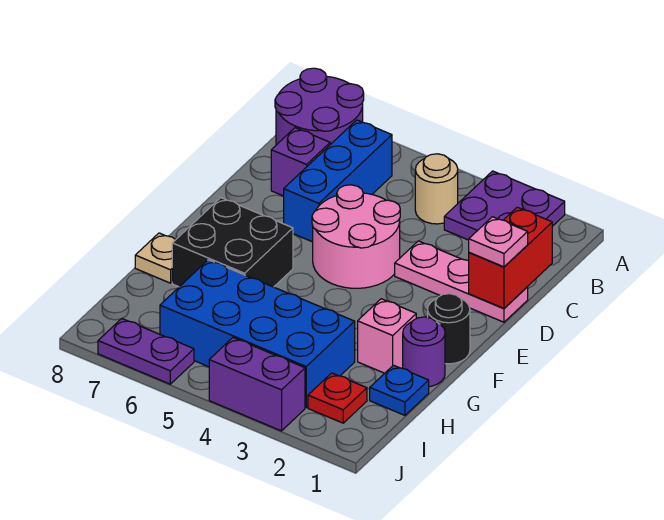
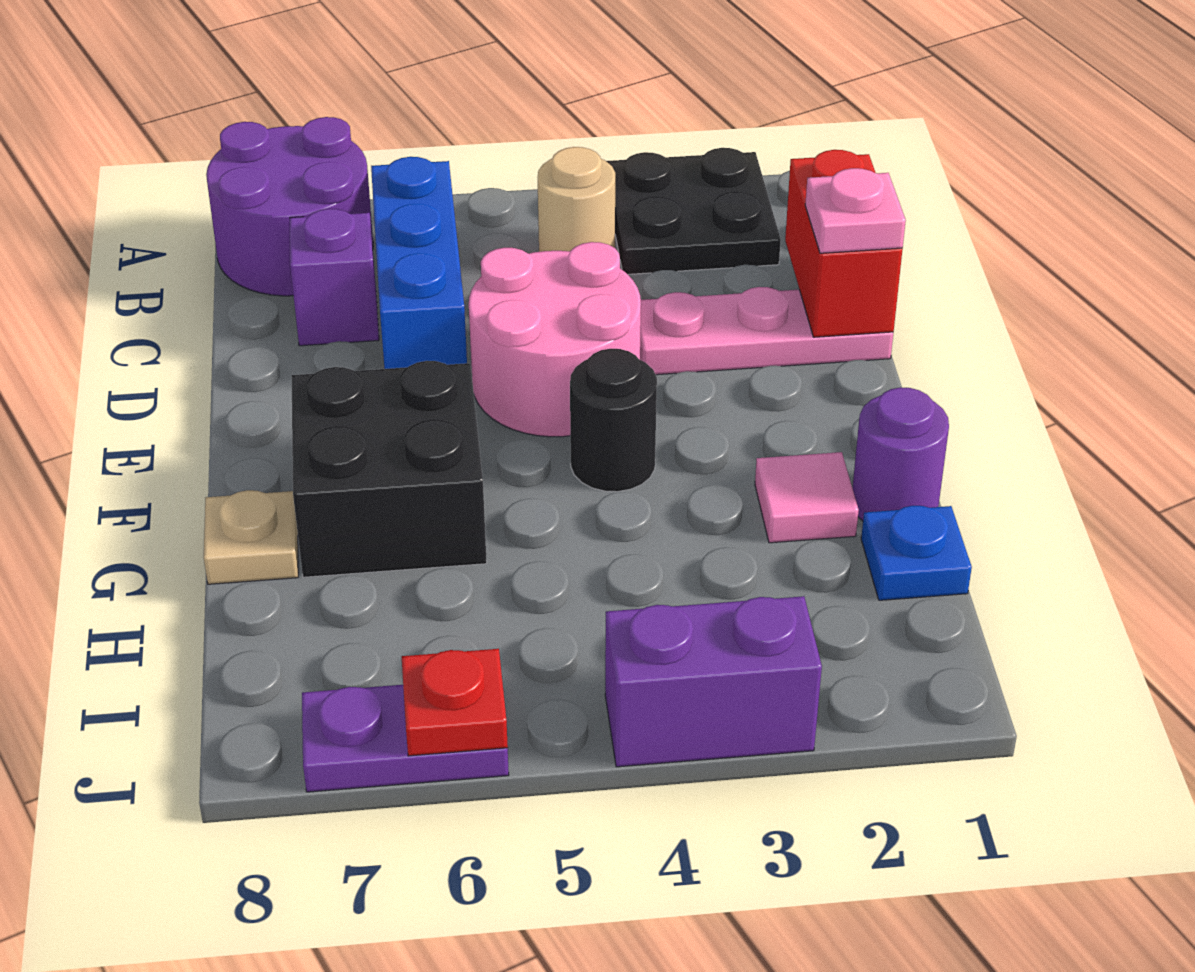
purple plate A2:B3 level 1 -> black plate A2:B3 level 1
black round brick F1 level 1 -> black round brick F4 level 1
pink brick G2 level 1 -> pink tile G2 level 1
blue brick H3:I6 level 1 -> none
red plate I2 level 1 -> red plate J6 level 2

